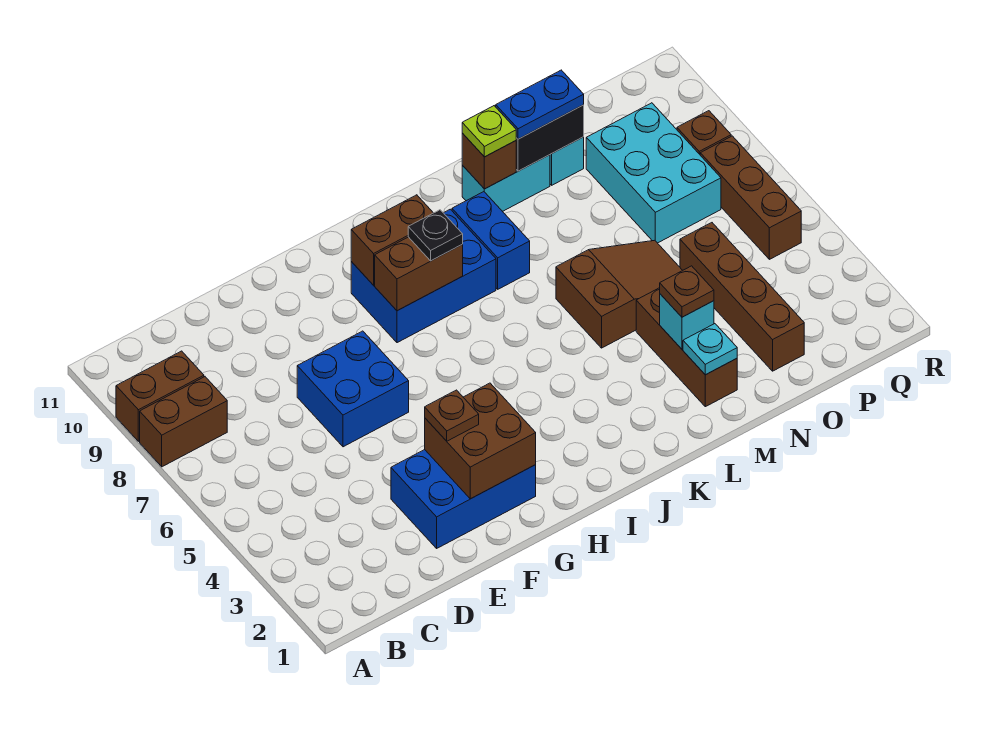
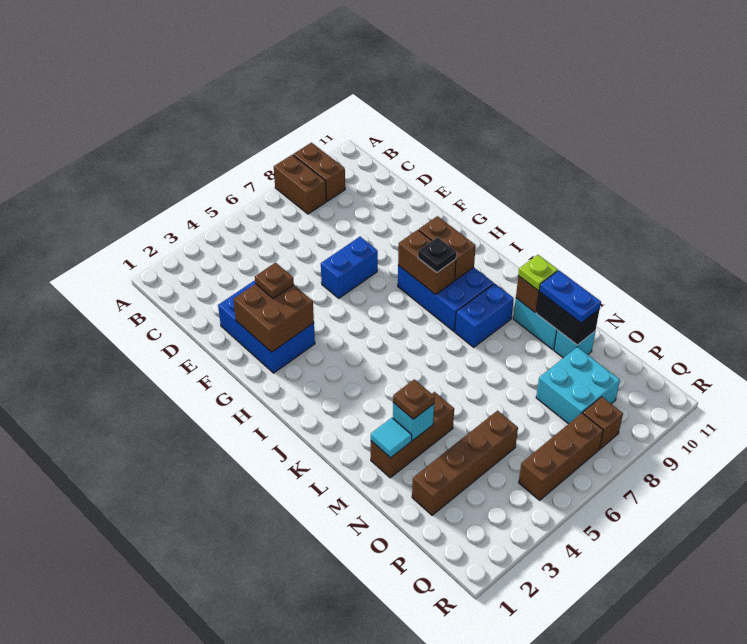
blue brick E6:F7 level 1 -> blue brick F6:F7 level 1
brown slope L5:N6 level 1 top L -> none
cyan plate M2 level 2 -> cyan tile M2 level 2
cyan brick O7:P9 level 1 -> cyan brick O8:P9 level 1

